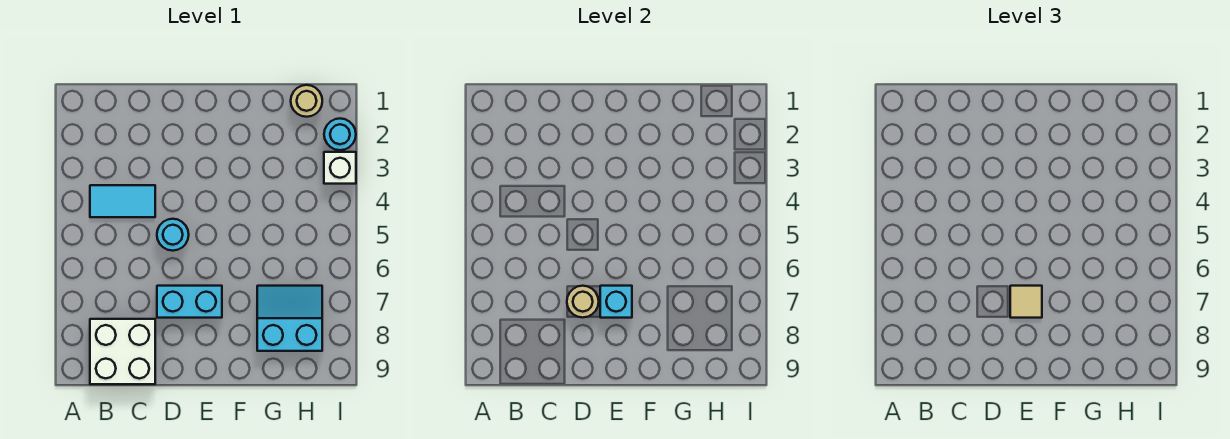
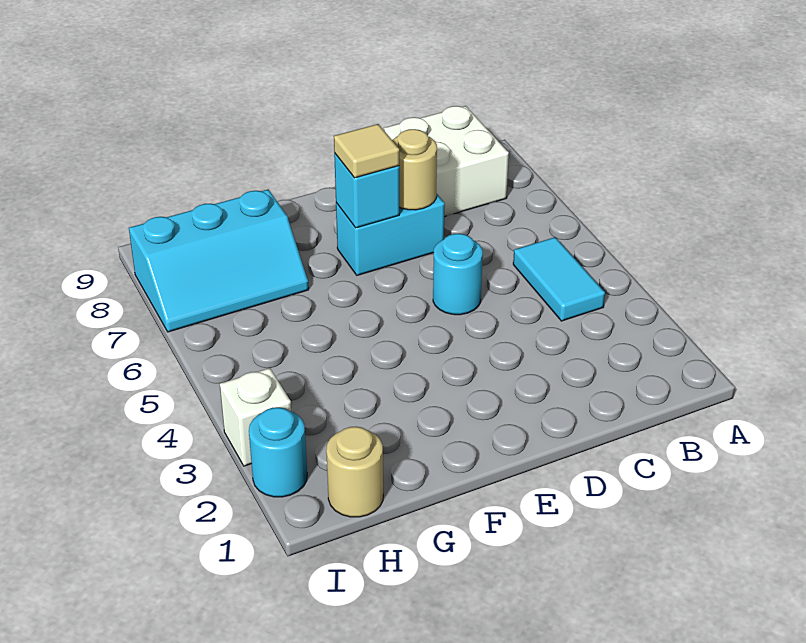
cyan tile B4:C4 level 1 -> cyan tile B4:B5 level 1
cyan slope G7:H8 level 1 top 8 -> cyan slope G7:I8 level 1 top 8

